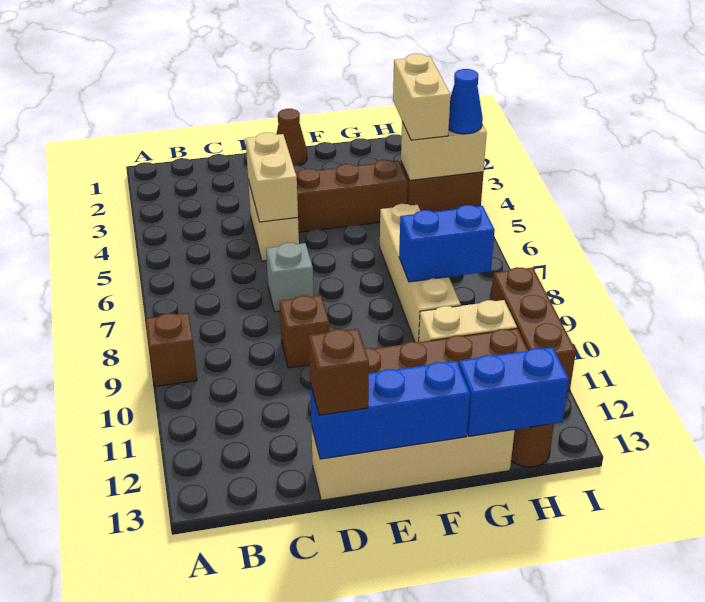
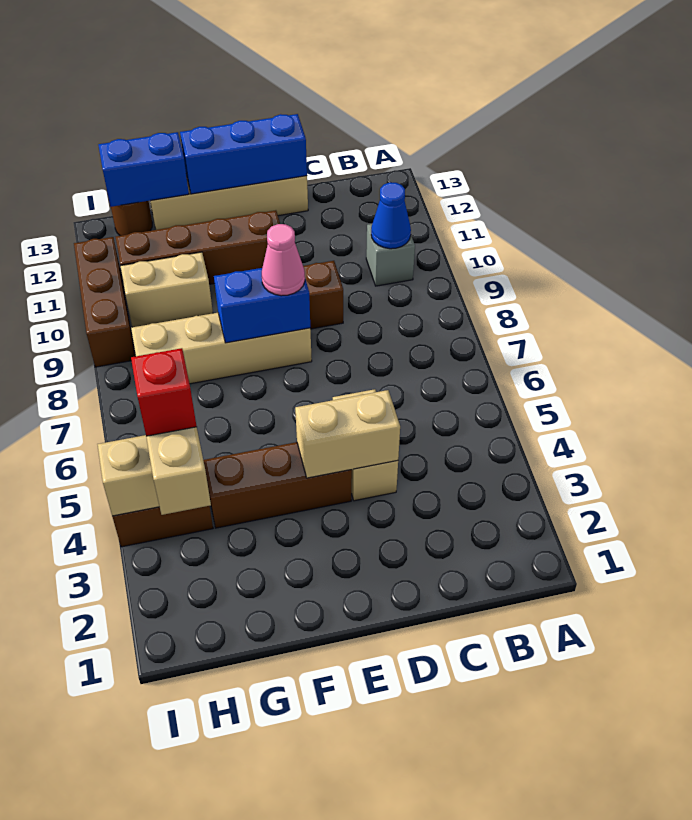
brown brick A9 level 1 -> none
tan brick D4:D5 level 2 -> tan brick D4:E4 level 2
grey brick D7 level 1 -> grey brick B10 level 1
brown brick D13 level 3 -> none
brown cone E1 level 1 -> none
none -> pink cone E8 level 3
tan brick G6:G9 level 1 -> tan brick E8:H8 level 1
blue brick G8:H8 level 2 -> blue brick E8:F8 level 2
none -> red brick H4 level 4
blue cone I4 level 3 -> blue cone B10 level 2

